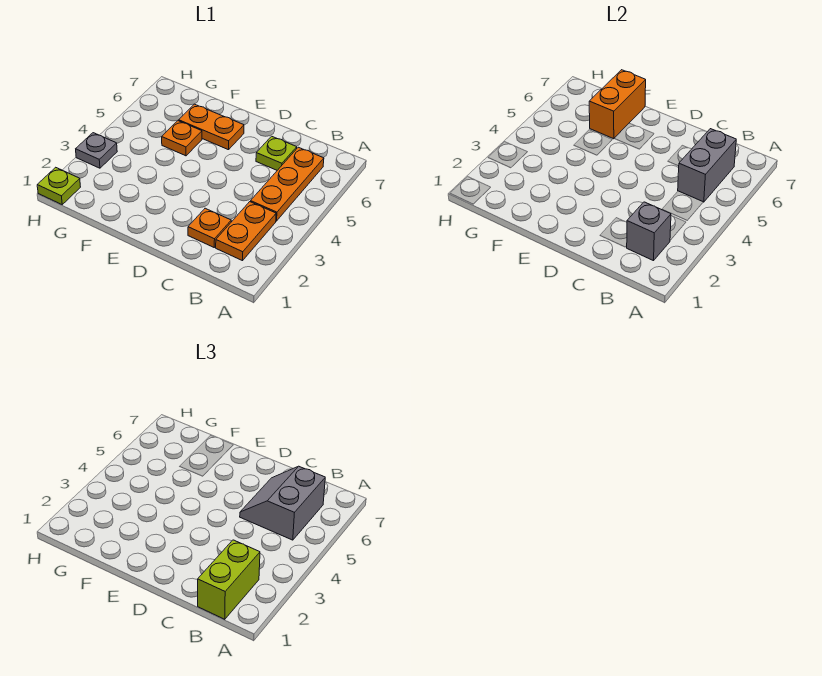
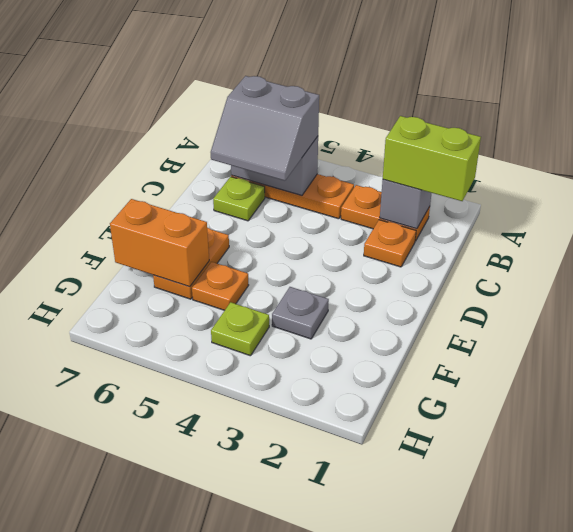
lime plate H1 level 1 -> lime plate G4 level 1
grey plate H3 level 1 -> grey plate F3 level 1

